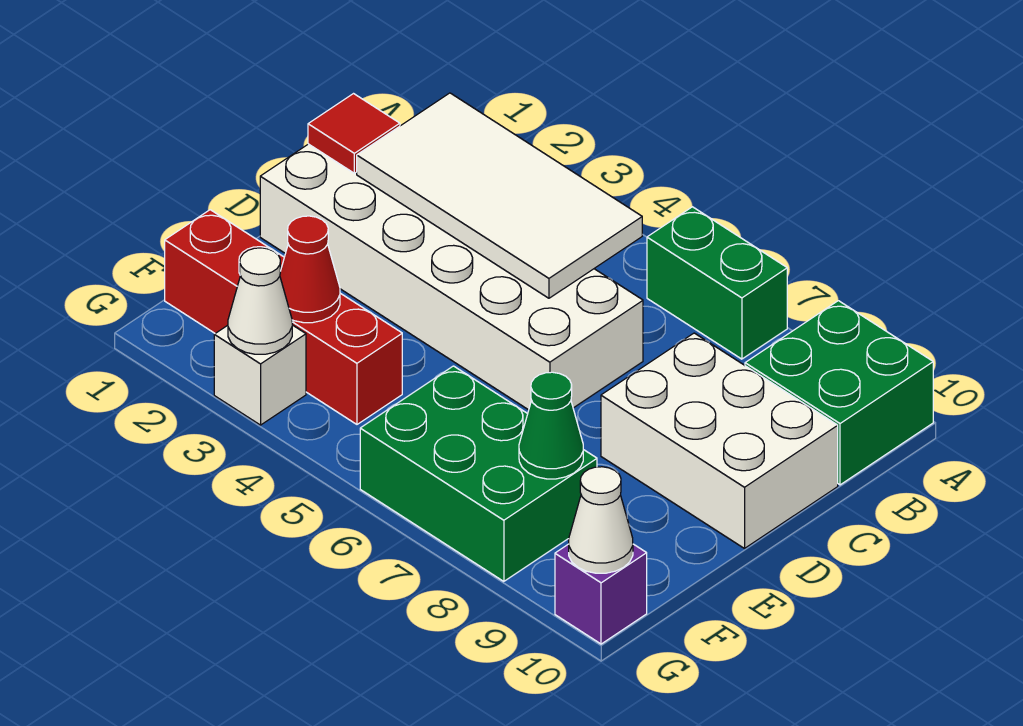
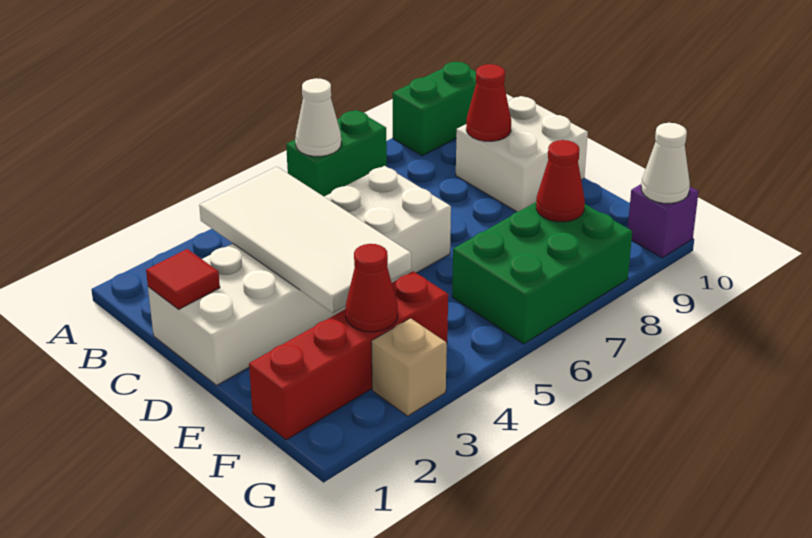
green brick A9:B10 level 1 -> green brick A9:A10 level 1
white tile B2:C5 level 2 -> white tile B3:E4 level 2
white brick C8:D10 level 1 -> white brick C9:D10 level 1
none -> red cone C9 level 2
green cone F8 level 2 -> red cone F8 level 2
white brick G3 level 1 -> tan brick G3 level 1
white cone G3 level 2 -> white cone A6 level 2

